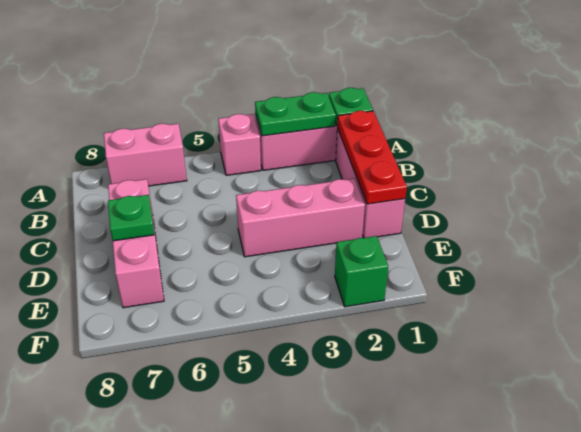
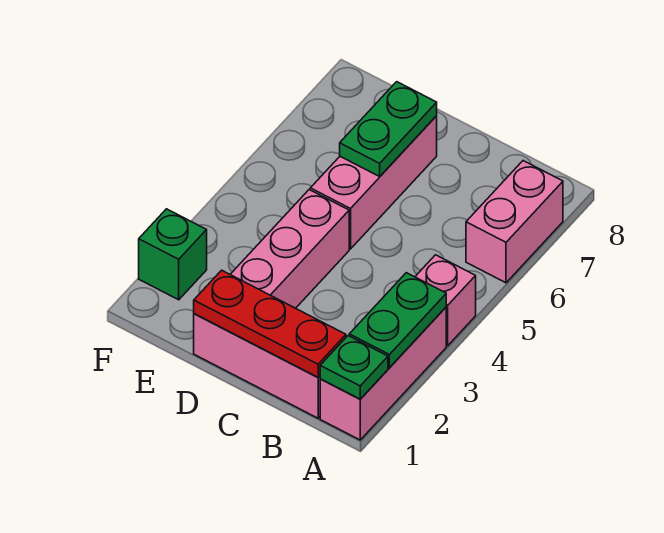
pink brick C7:E7 level 1 -> pink brick D5:D7 level 1
green plate D7 level 2 -> green plate D6:D7 level 2

